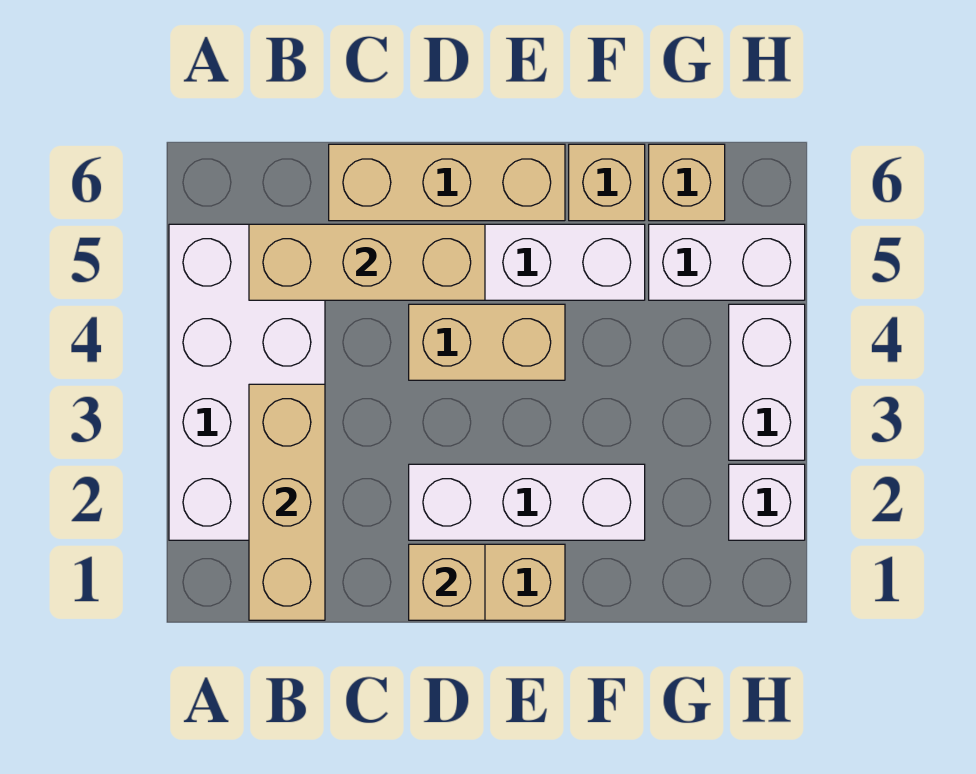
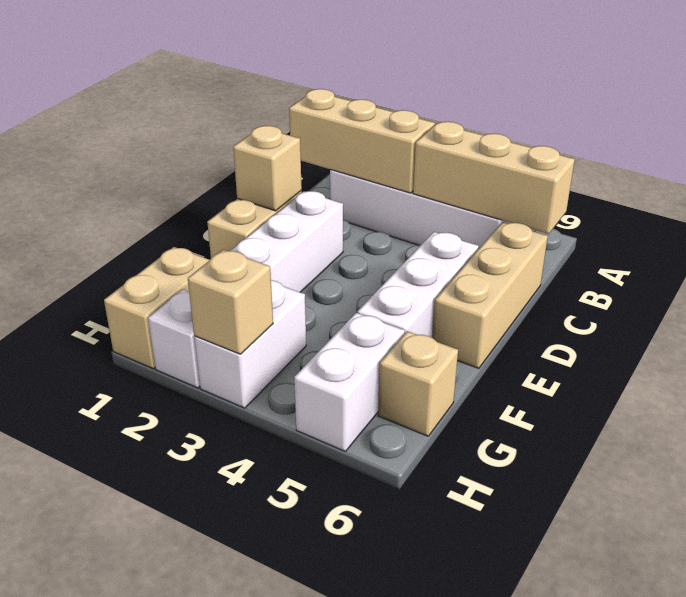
tan brick B5:D5 level 2 -> tan brick B4:B6 level 2
tan brick D4:E4 level 1 -> tan brick G1:H1 level 1
tan brick F6 level 1 -> tan brick H3 level 2
white brick H3:H4 level 1 -> white brick G3:H3 level 1

